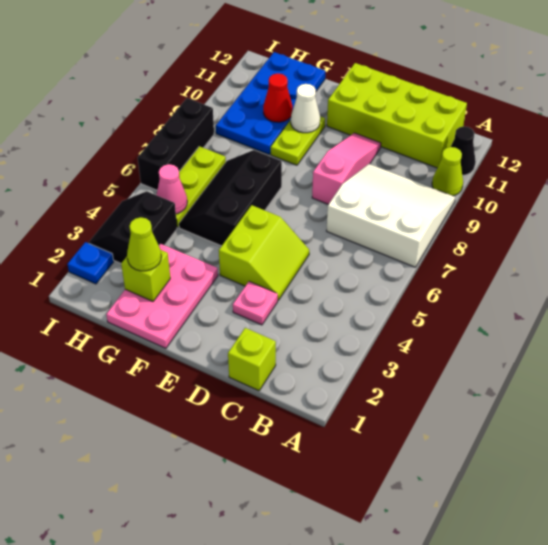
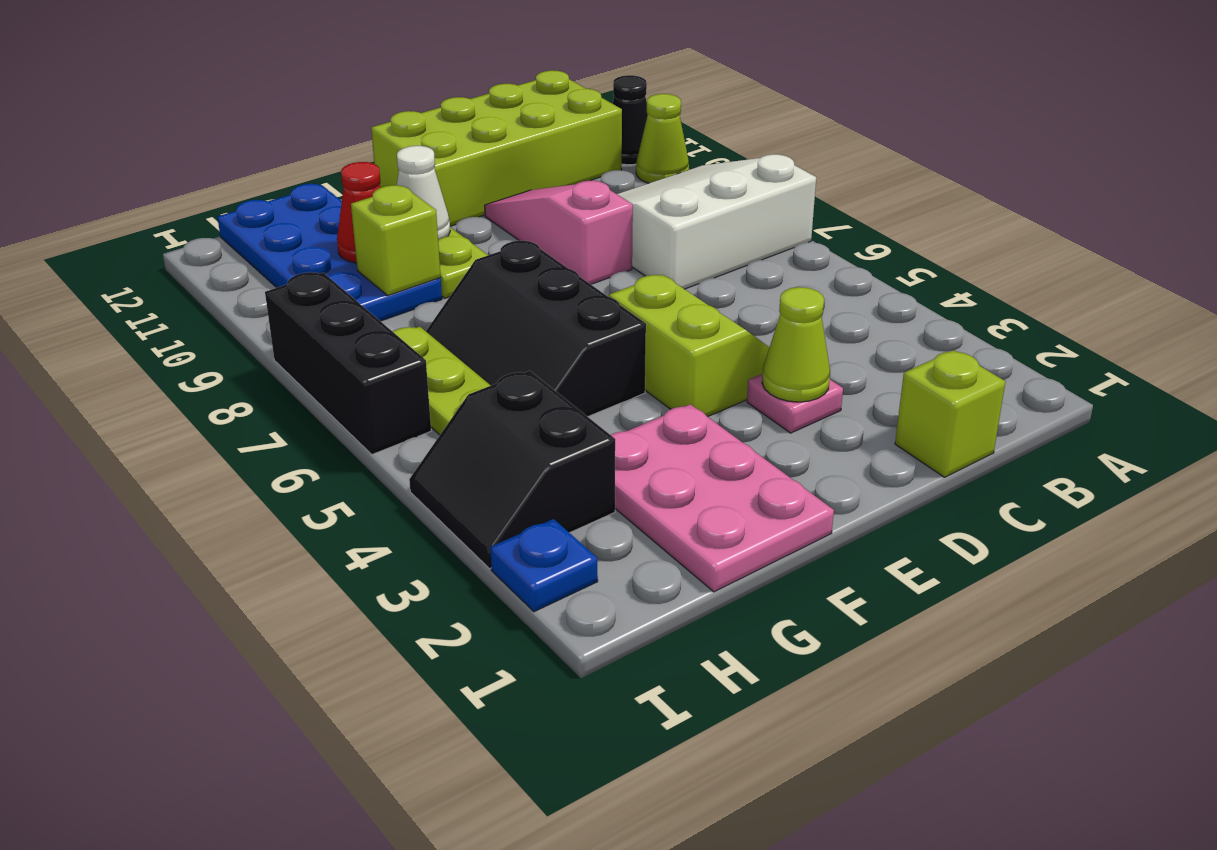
lime brick G2 level 2 -> lime brick G9 level 2
lime cone G2 level 3 -> lime cone D3 level 2
pink cone H5 level 2 -> none

